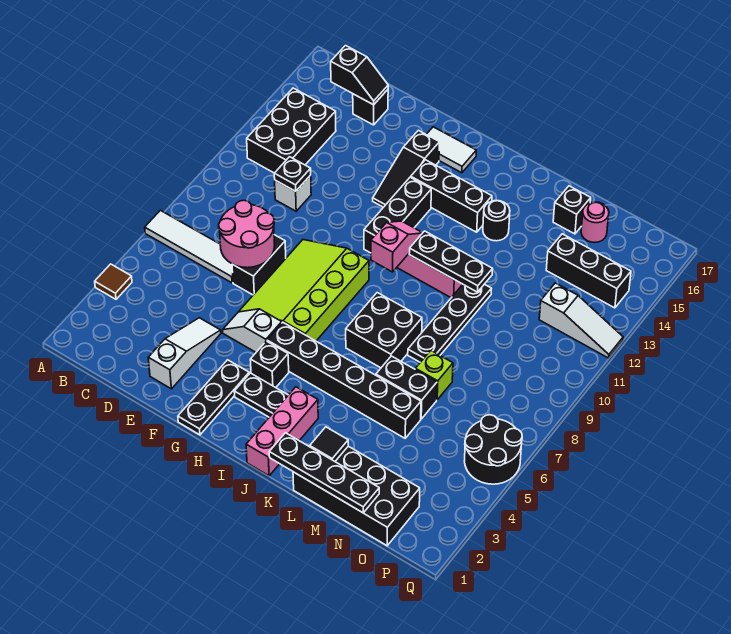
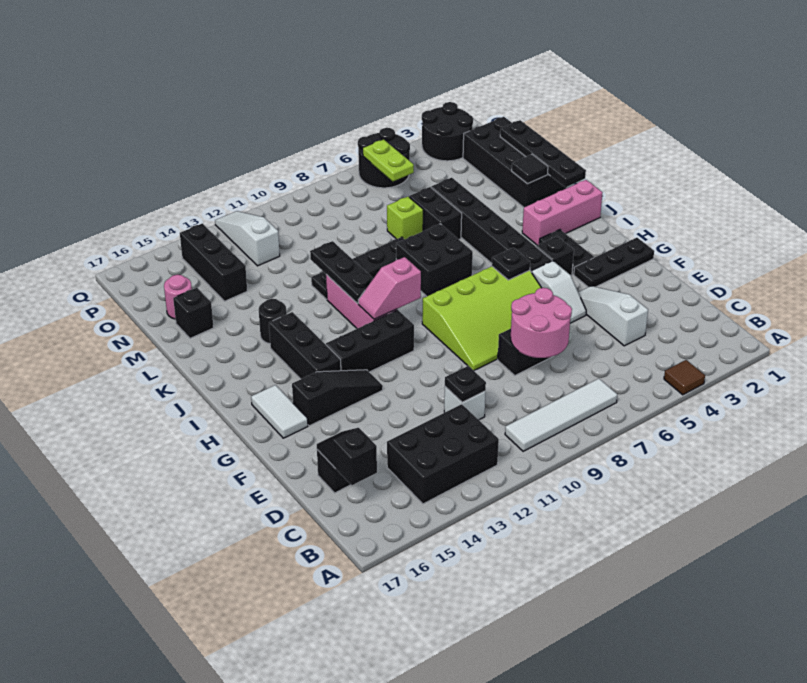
white tile A7:D7 level 1 -> white tile B7:B10 level 1
white slope E2:E4 level 1 top 2 -> white slope D4:F4 level 1 top D
none -> black plate H6 level 2
none -> lime plate O6:P6 level 2
none -> black round brick P2:Q3 level 1

